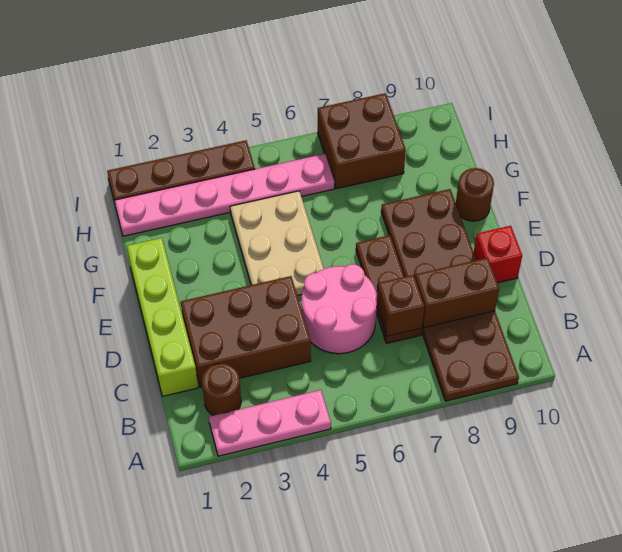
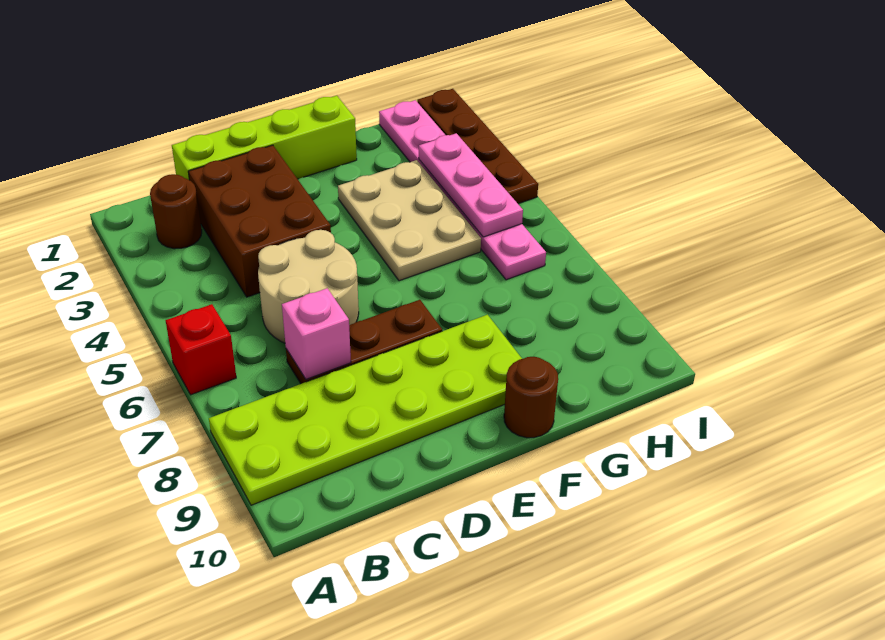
pink plate A2:A4 level 1 -> pink plate H3:H5 level 2
brown plate A8:F9 level 1 -> lime plate A8:F9 level 1
pink round brick C5:D6 level 1 -> tan round brick C5:D6 level 1
brown brick C7 level 2 -> pink brick C7 level 2
brown brick C8:C9 level 2 -> none
red brick D10 level 1 -> red brick A6 level 1
tan plate E4:G5 level 1 -> tan plate F3:G5 level 1
brown brick H7:I8 level 1 -> none

